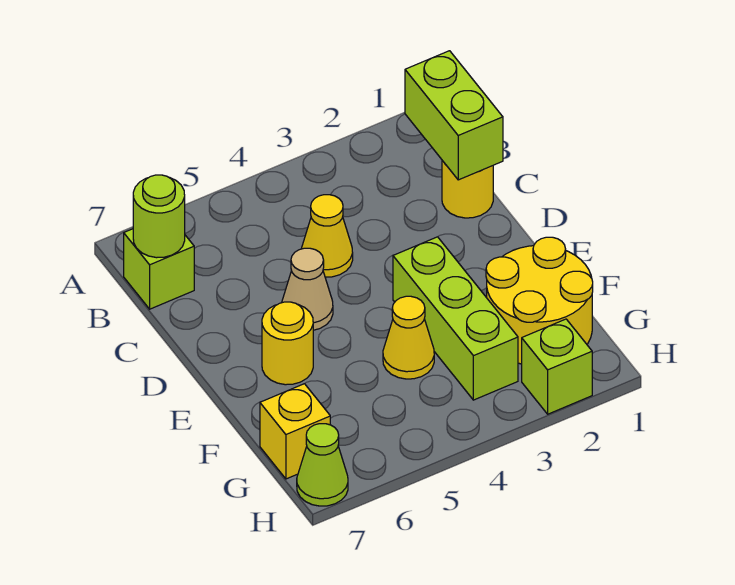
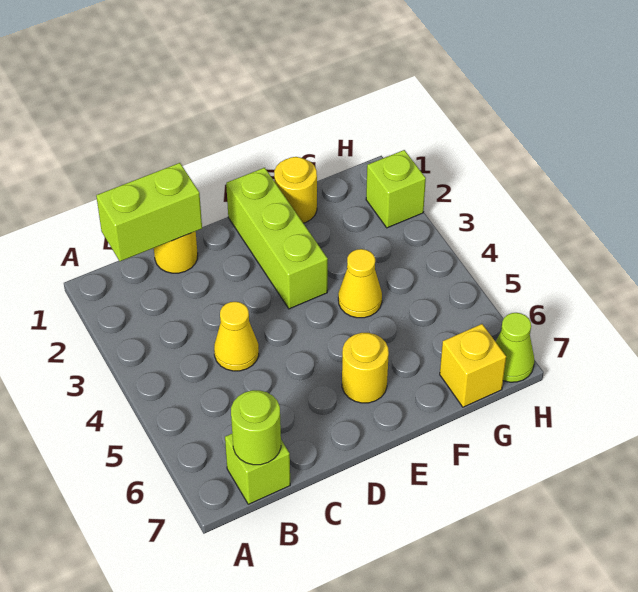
tan cone D5 level 1 -> none
lime brick E3:G3 level 1 -> lime brick E1:E3 level 1
yellow round brick F1:G2 level 1 -> yellow round brick F1 level 1

